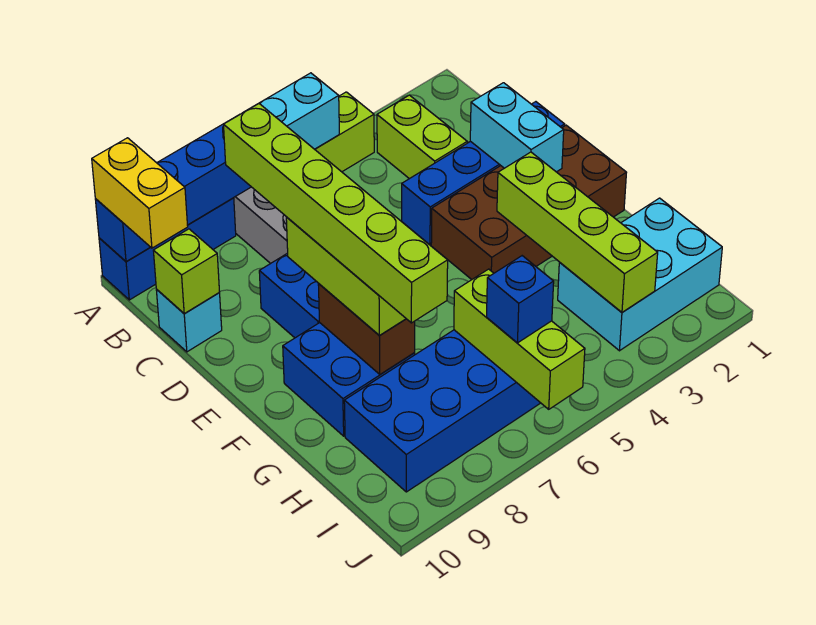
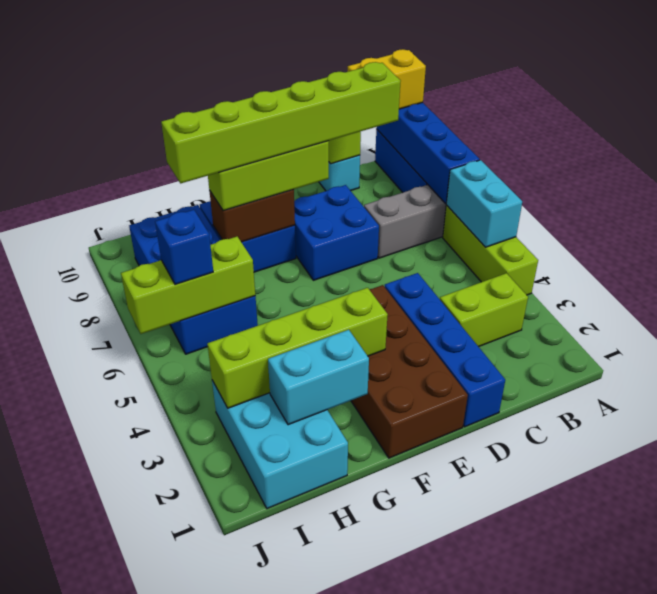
cyan brick D2:E2 level 2 -> cyan brick G2:H2 level 2

